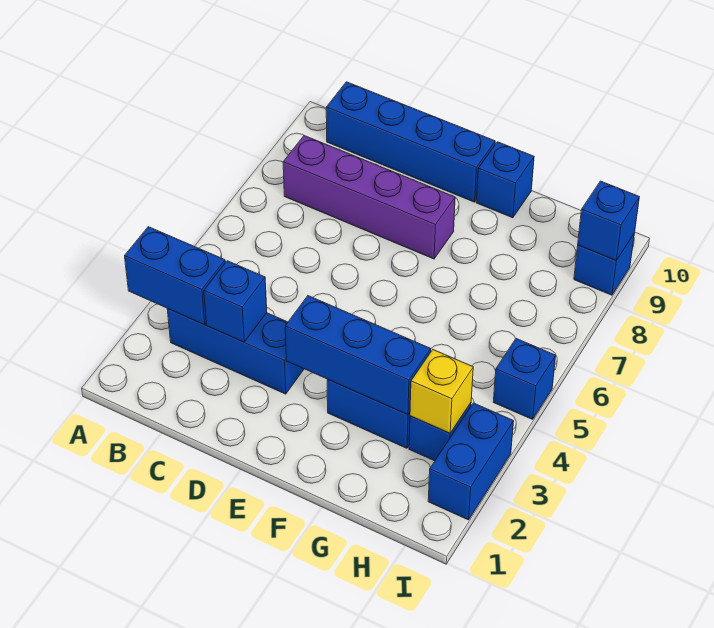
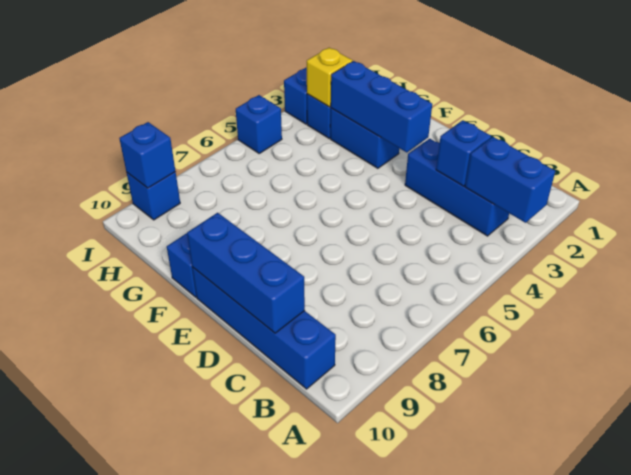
purple brick B8:E8 level 1 -> none
none -> blue brick C10:E10 level 2

